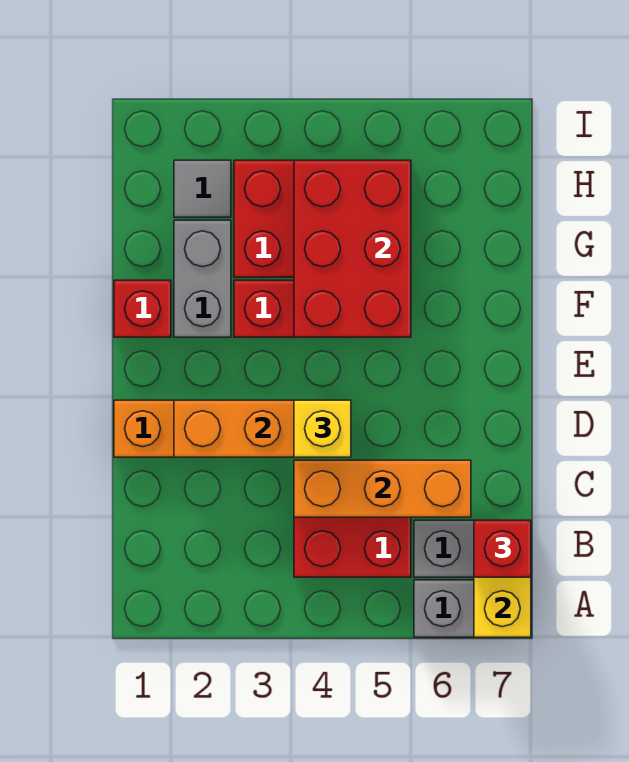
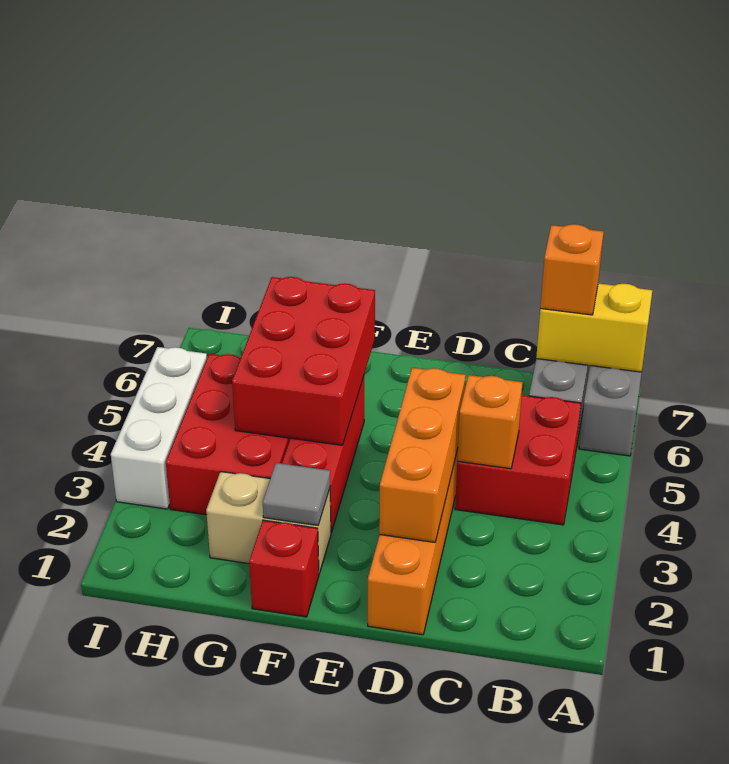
red brick B7 level 3 -> orange brick B7 level 3
orange brick C4:C6 level 2 -> orange brick C4 level 2
yellow brick D4 level 3 -> none
grey brick F2:G2 level 1 -> tan brick F2:G2 level 1
red brick F4:H5 level 2 -> red brick F4:G6 level 2
grey tile H2 level 1 -> grey tile F2 level 2
none -> white brick I3:I5 level 1

